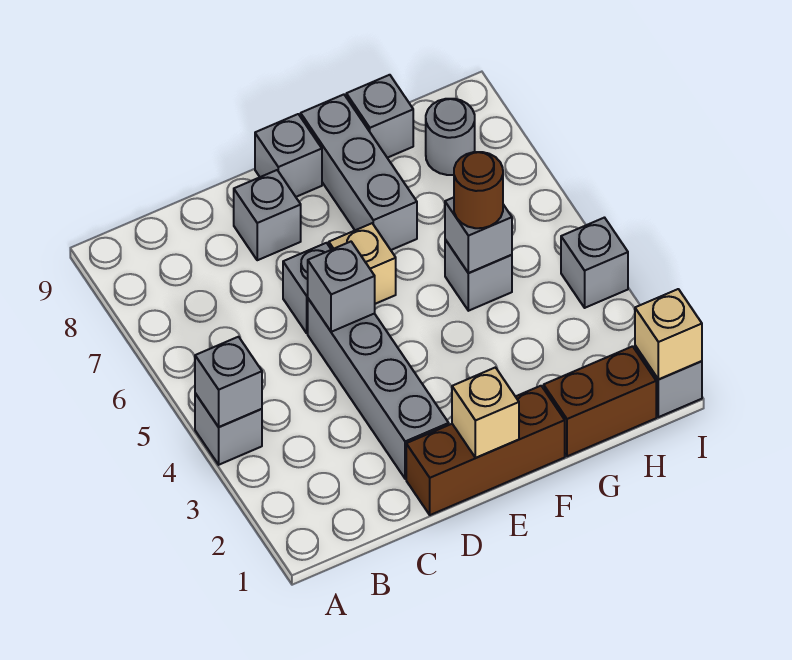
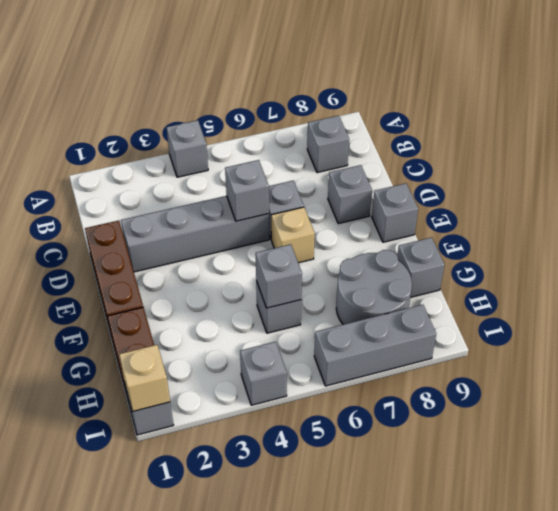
grey brick A4 level 2 -> grey brick B8 level 1
tan brick E1 level 2 -> none
grey brick F7:F9 level 1 -> grey brick I6:I8 level 1
brown round brick G5 level 3 -> none
grey round brick H8 level 1 -> grey round brick G7:H8 level 1

